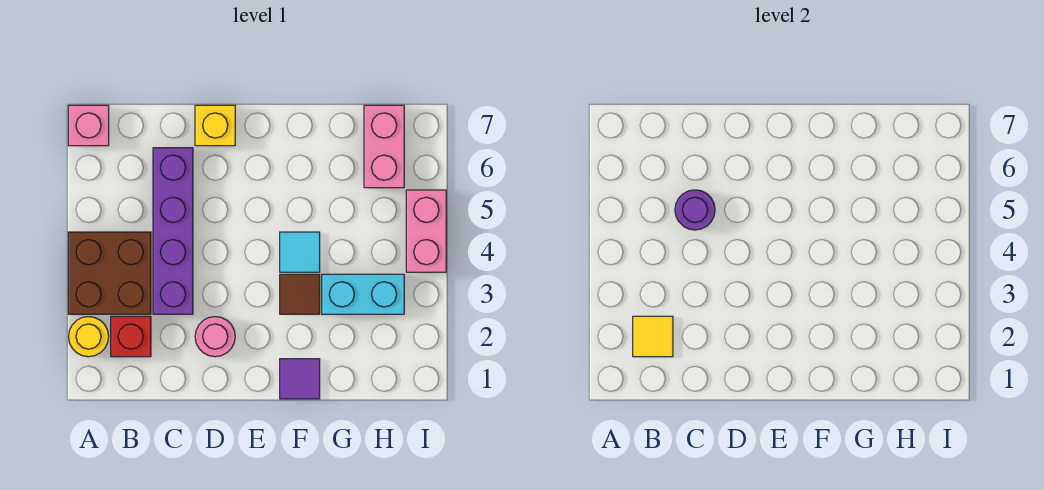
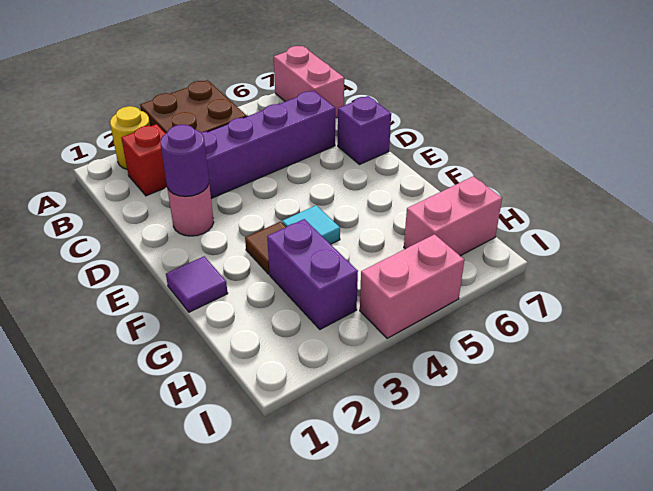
pink brick A7 level 1 -> pink brick A7:B7 level 1
yellow tile B2 level 2 -> none
purple round brick C5 level 2 -> purple round brick D2 level 2
yellow brick D7 level 1 -> purple brick D7 level 1
cyan brick G3:H3 level 1 -> purple brick G3:H3 level 1

